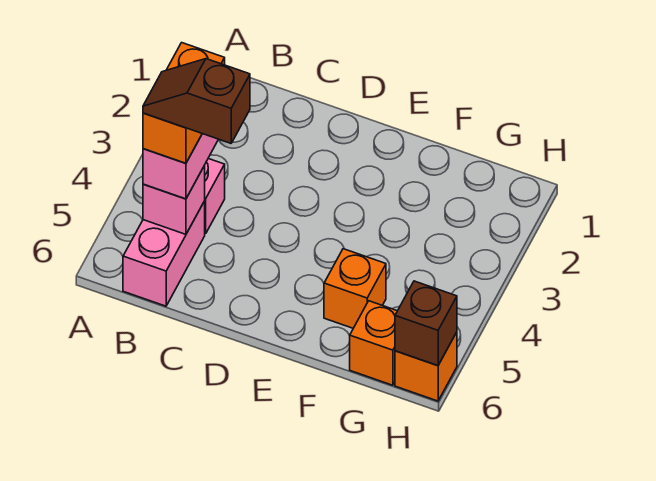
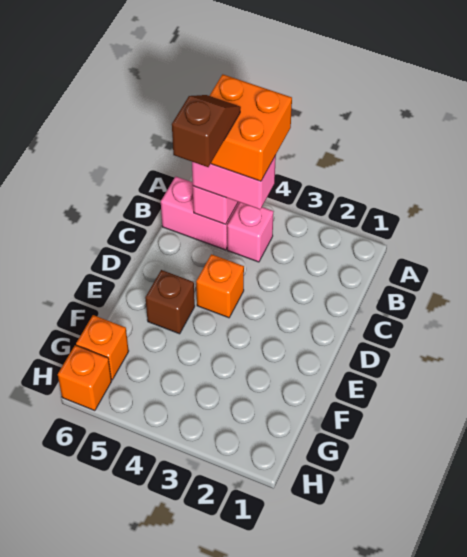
orange brick B4:B5 level 4 -> orange brick A4:B5 level 4
orange brick F5 level 1 -> orange brick D4 level 1
brown brick H6 level 2 -> brown brick E5 level 1

